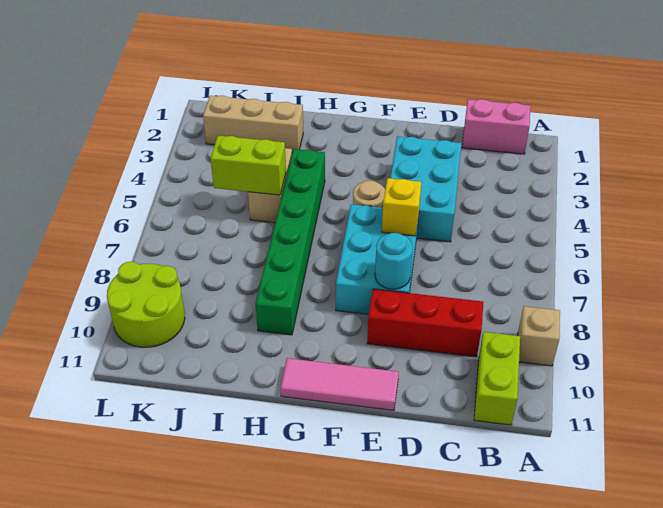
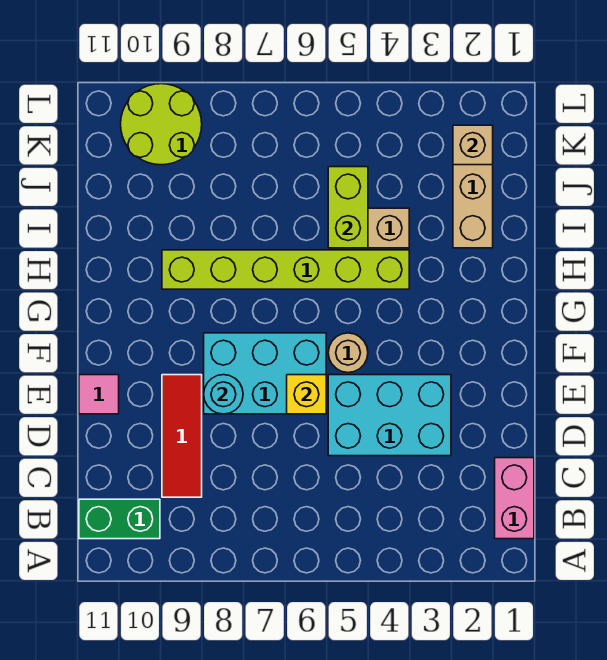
tan brick A9 level 1 -> tan brick K2 level 2
lime brick B10:B11 level 1 -> green brick B10:B11 level 1
red brick C9:E9 level 1 -> red tile C9:E9 level 1
pink tile E11:G11 level 1 -> pink tile E11 level 1
green brick H4:H9 level 1 -> lime brick H4:H9 level 1

